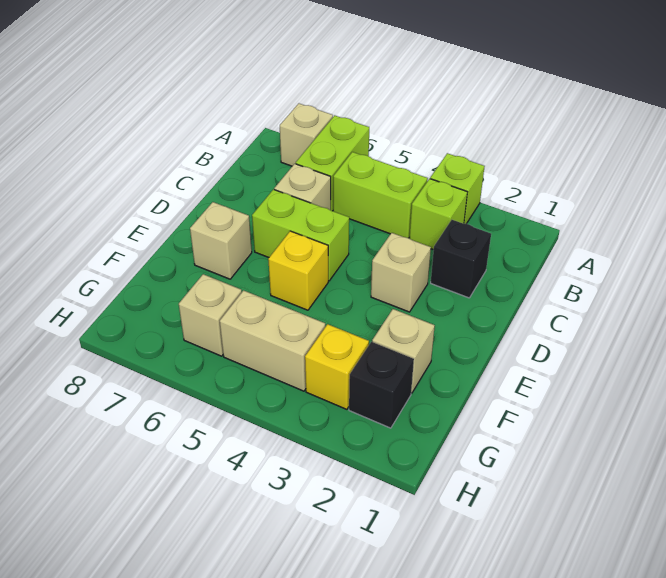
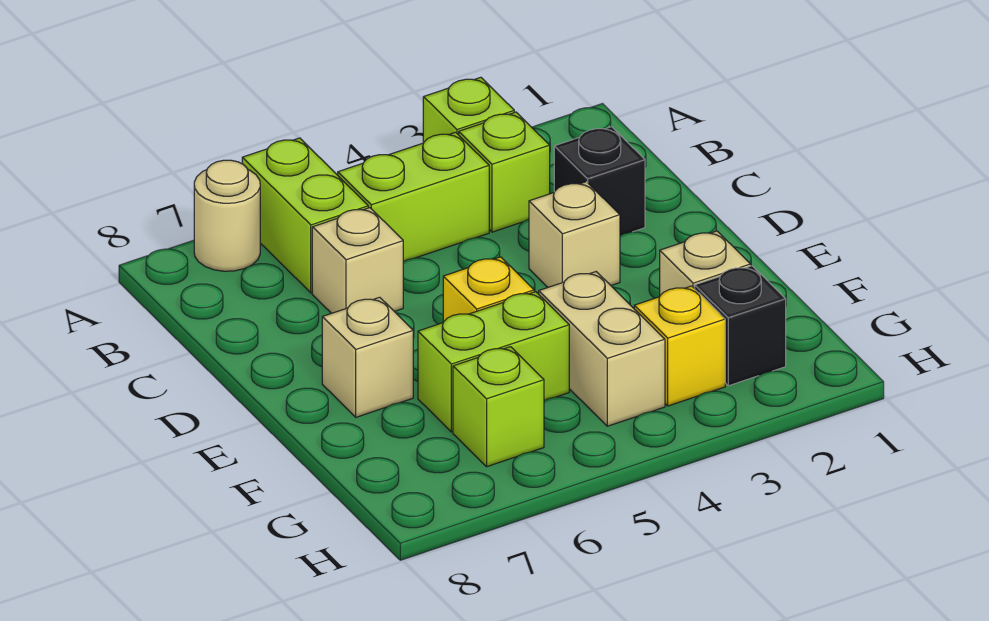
tan brick A7 level 1 -> tan round brick A7 level 1
lime brick D5:D6 level 1 -> lime brick F5:F6 level 1
tan brick G4:G5 level 1 -> tan brick F4:G4 level 1
tan brick G6 level 1 -> lime brick G6 level 1

